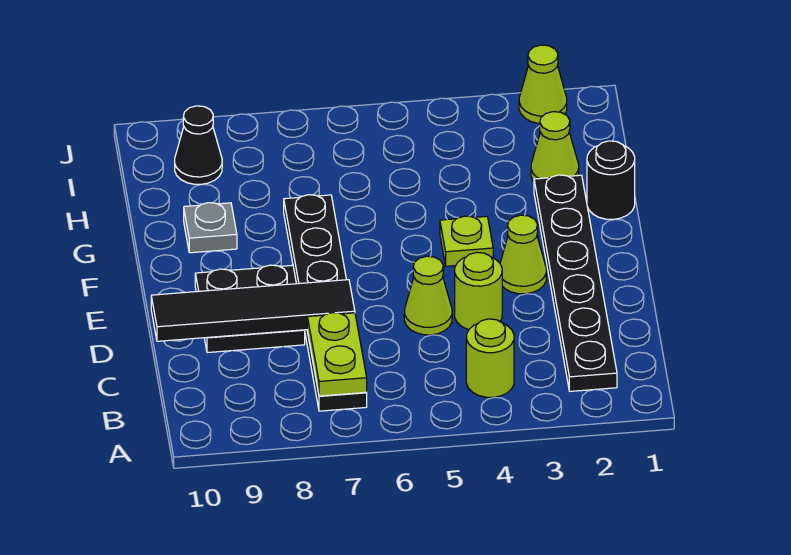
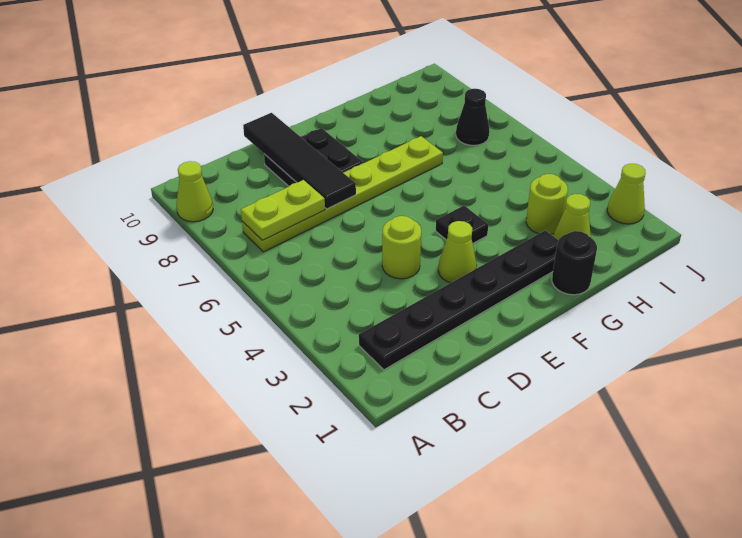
lime round brick B4 level 1 -> lime round brick H3 level 1
black plate B7:G7 level 1 -> lime plate B7:G7 level 1
lime cone D5 level 1 -> lime cone A9 level 1
lime plate F4 level 1 -> black plate F4 level 1
grey plate G9 level 1 -> none
black cone I9 level 1 -> black cone I7 level 1

